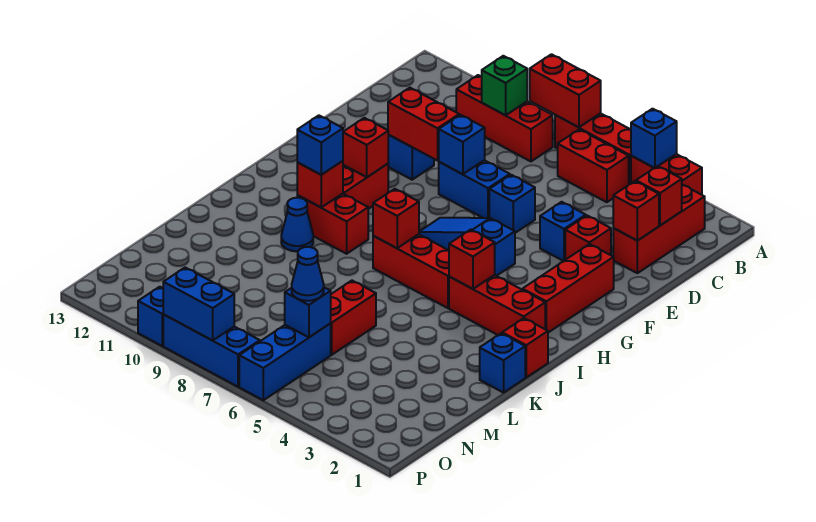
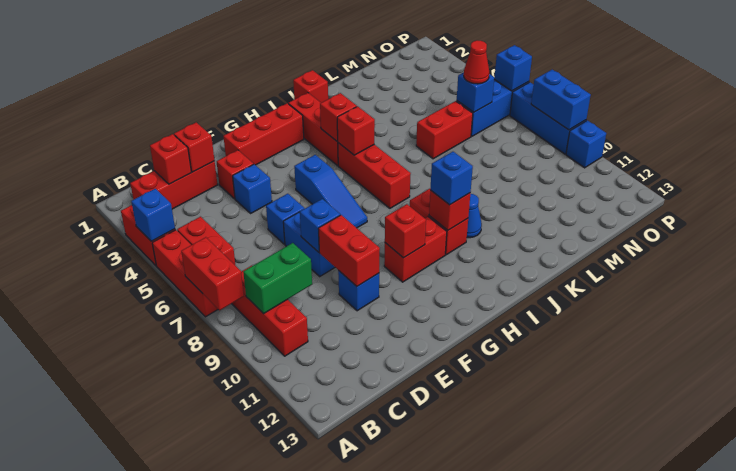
green brick B9 level 2 -> green brick B9:C9 level 2
red brick I7 level 2 -> red brick I5 level 2
blue brick K1 level 1 -> blue brick P6 level 2
blue cone N6 level 3 -> red cone N6 level 3

